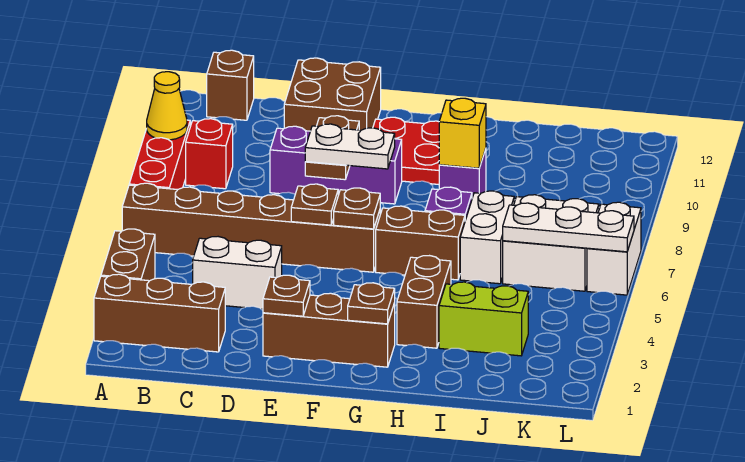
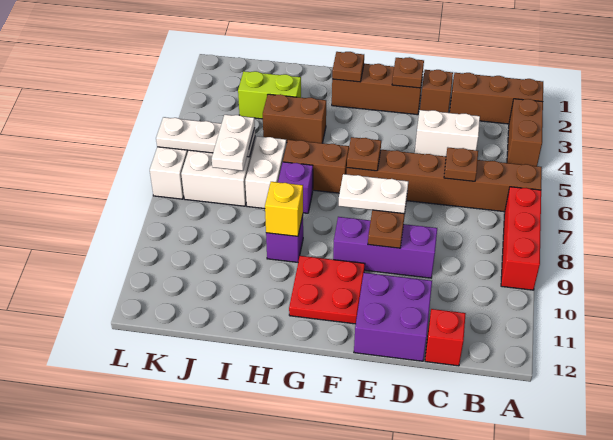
yellow cone A9 level 2 -> none
red brick B9 level 1 -> red brick C12 level 1
brown brick B12 level 1 -> brown brick D2 level 1
brown brick D11:E12 level 1 -> purple brick D11:E12 level 1
brown plate E6 level 2 -> brown plate C6 level 2
brown brick H3:H4 level 1 -> brown brick H4:I4 level 1
none -> white plate J6:J7 level 3

